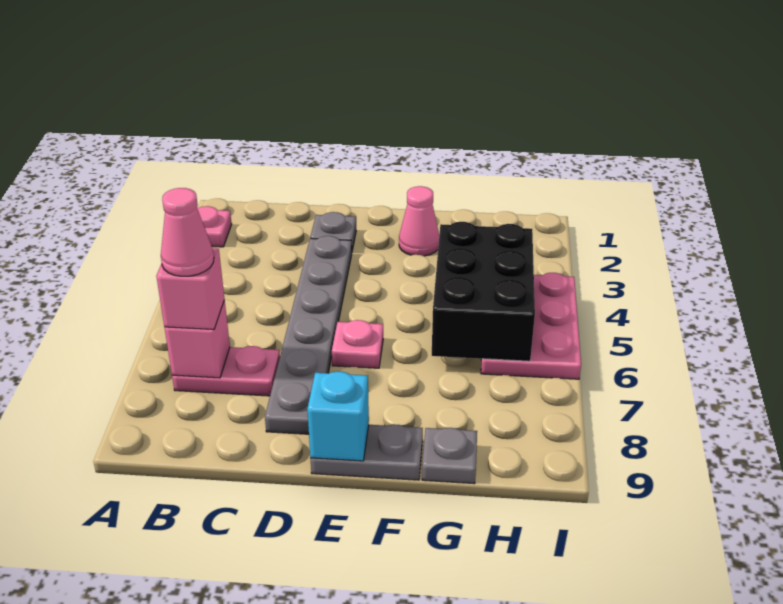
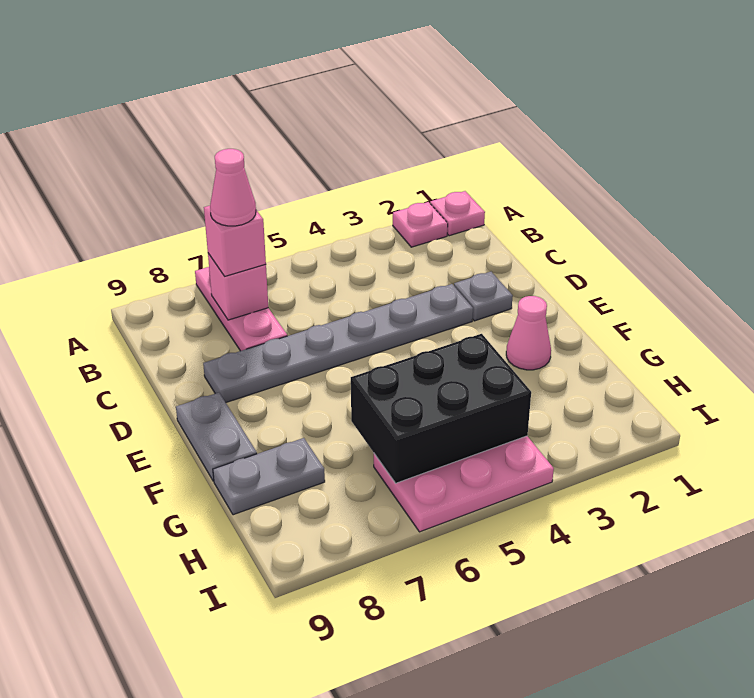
pink plate B7:C7 level 1 -> pink plate A7:C7 level 1
pink plate E6 level 1 -> pink plate A1 level 1
cyan brick E9 level 2 -> none
grey plate G9 level 1 -> grey plate G8:G9 level 1

